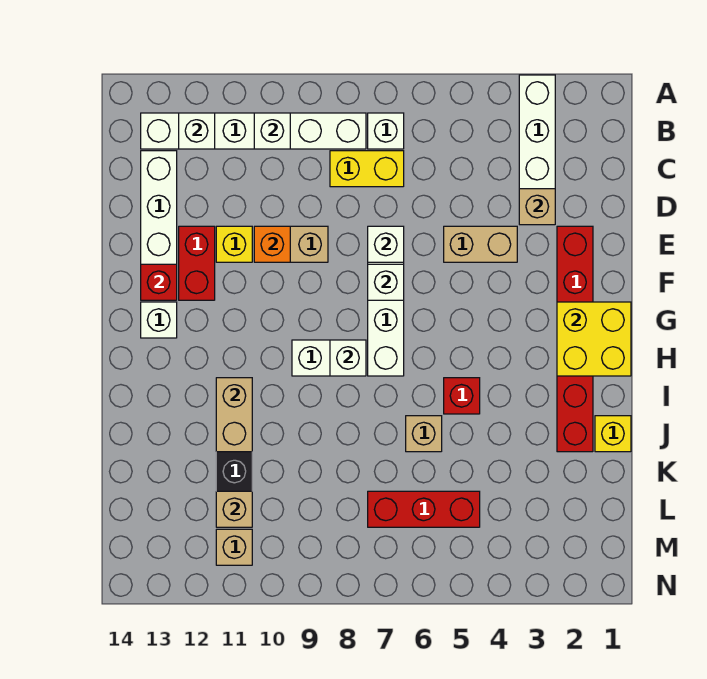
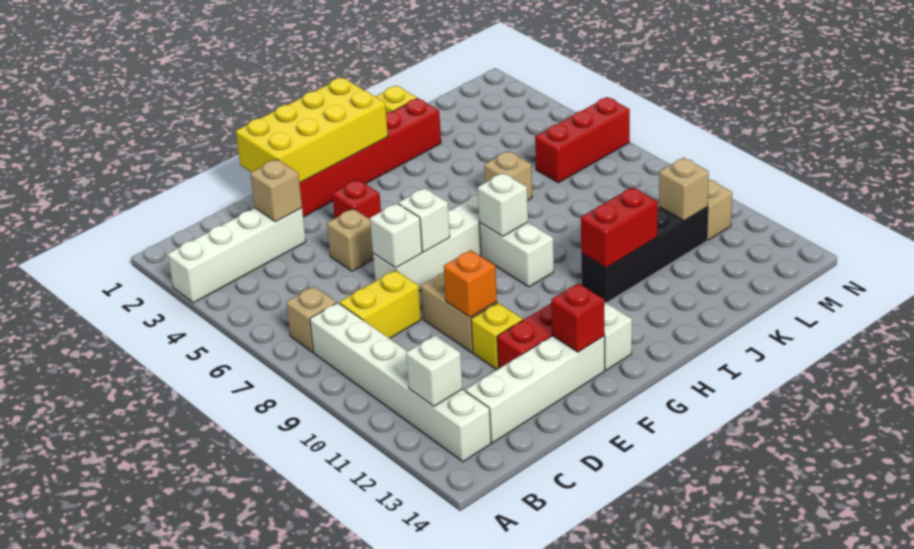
white brick B7 level 1 -> tan brick B7 level 1
white brick B10 level 2 -> none
yellow brick C7:C8 level 1 -> yellow brick C8:D8 level 1
tan brick E4:E5 level 1 -> tan brick E5 level 1
yellow brick G1:H2 level 2 -> yellow brick E1:H2 level 2
red brick I5 level 1 -> red brick F4 level 1
tan brick I11:J11 level 2 -> red brick I11:J11 level 2
red brick L5:L7 level 1 -> red brick L6:N6 level 1

